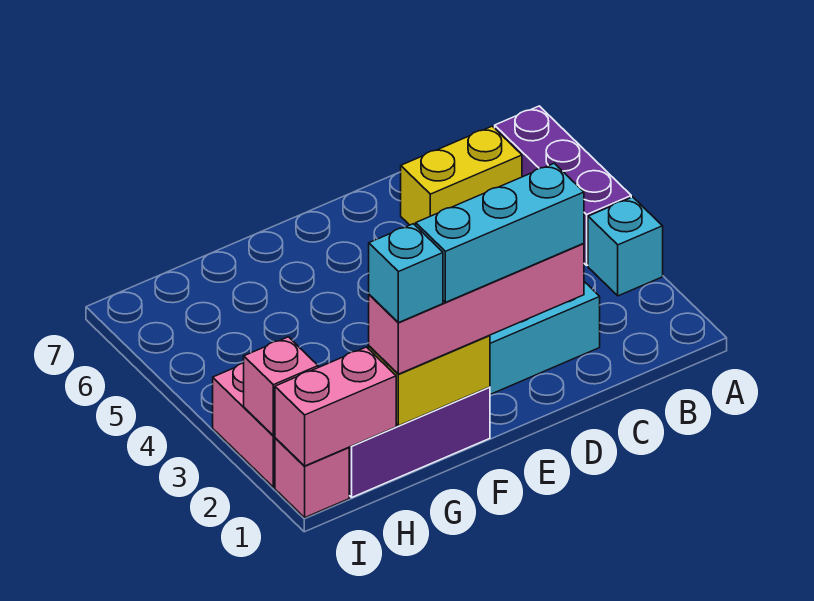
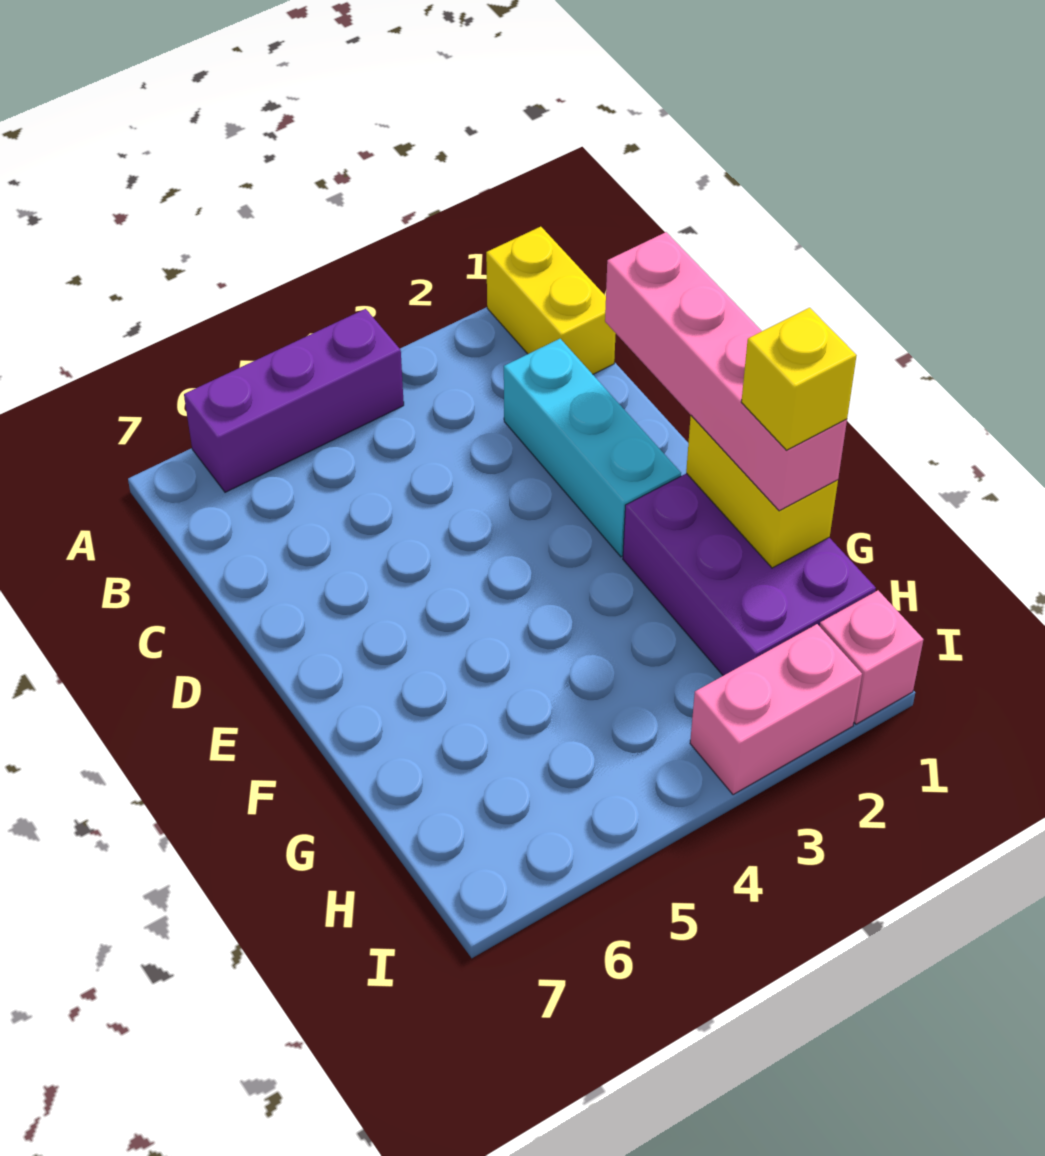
cyan brick A3 level 1 -> none
yellow brick B6:C6 level 1 -> yellow brick A1:B1 level 1
cyan brick D1:F1 level 4 -> none
cyan brick G1 level 4 -> yellow brick G1 level 4
pink brick H1:I1 level 2 -> none
pink brick I2 level 2 -> none

